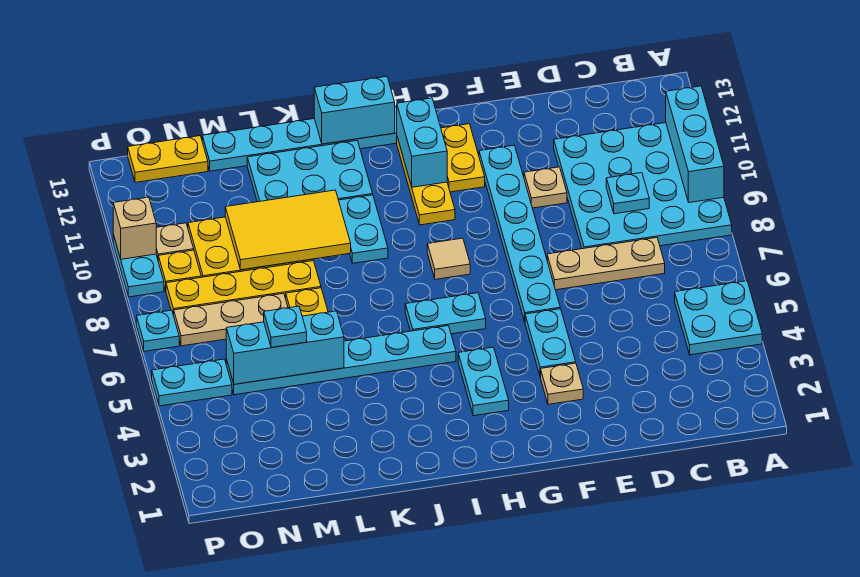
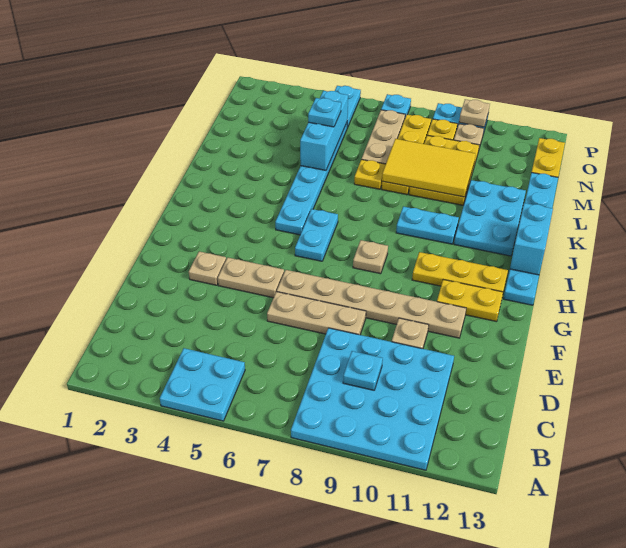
cyan brick A9:A11 level 2 -> none
tan plate C7:E7 level 1 -> tan plate E6:E8 level 1
cyan plate F4:F5 level 1 -> tan plate F4:F5 level 1
cyan plate F6:F11 level 1 -> tan plate F6:F11 level 1
cyan plate H3:H4 level 1 -> none
tan tile H8 level 1 -> tan plate H8 level 1
cyan brick H11:H12 level 2 -> none
yellow tile K9:M10 level 2 -> yellow tile L8:M10 level 2
tan brick P10 level 2 -> tan plate P10 level 2

